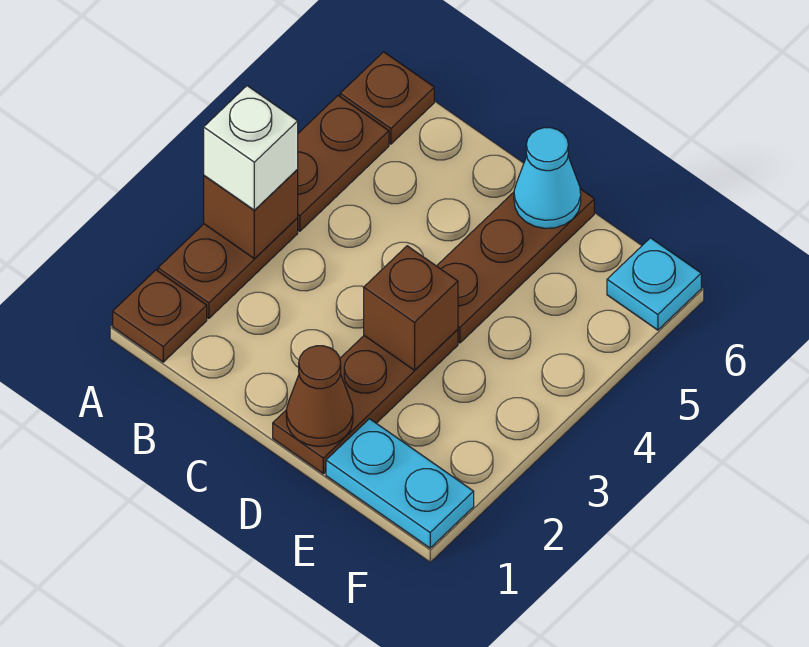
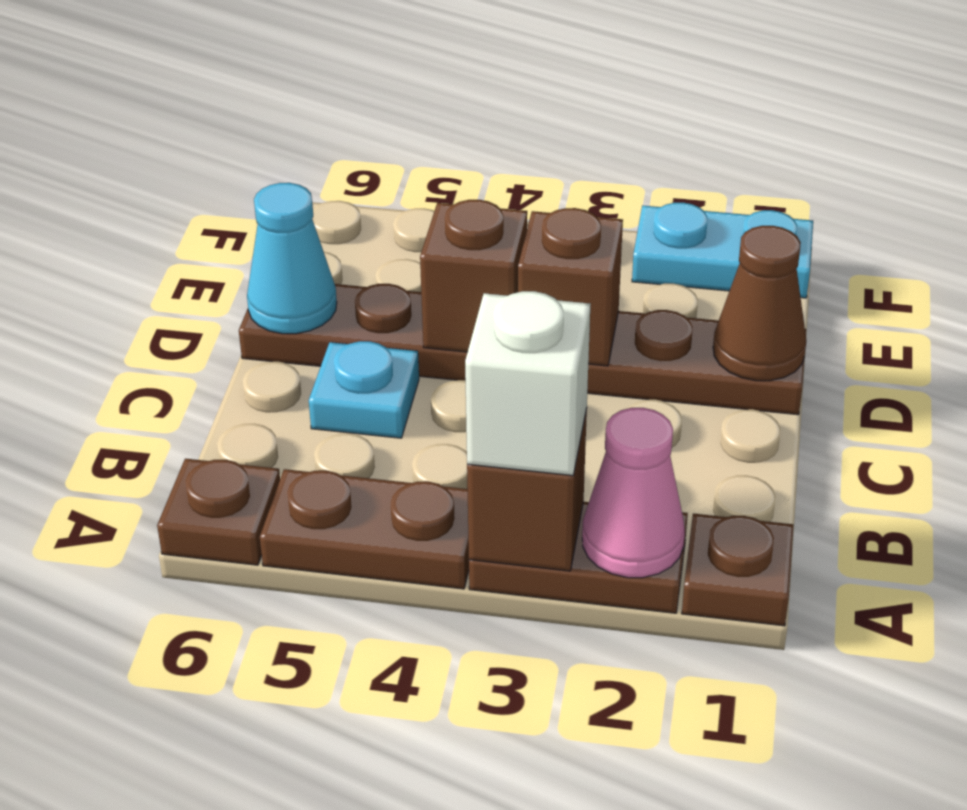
none -> pink cone A2 level 2
none -> brown brick D4 level 2
cyan plate E1:F1 level 1 -> cyan plate F1:F2 level 1
cyan plate F6 level 1 -> cyan plate C5 level 1

